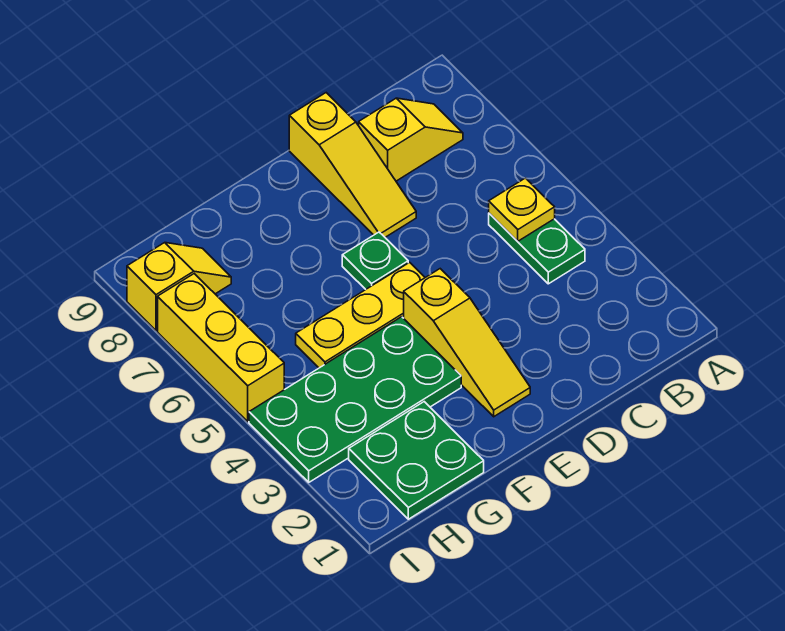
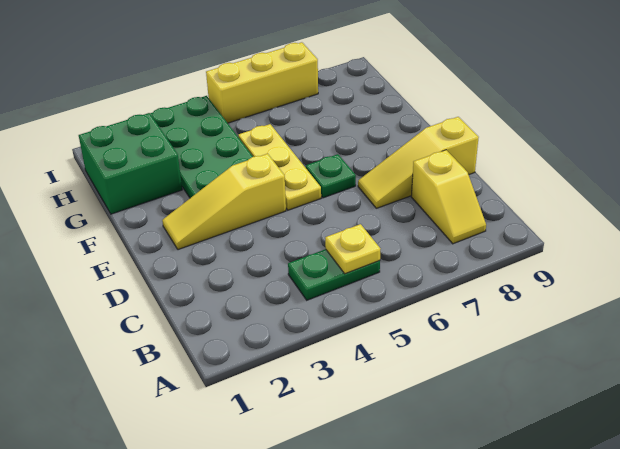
green plate G1:H2 level 1 -> green brick G1:H2 level 1
yellow slope H8:I8 level 1 top I -> none

